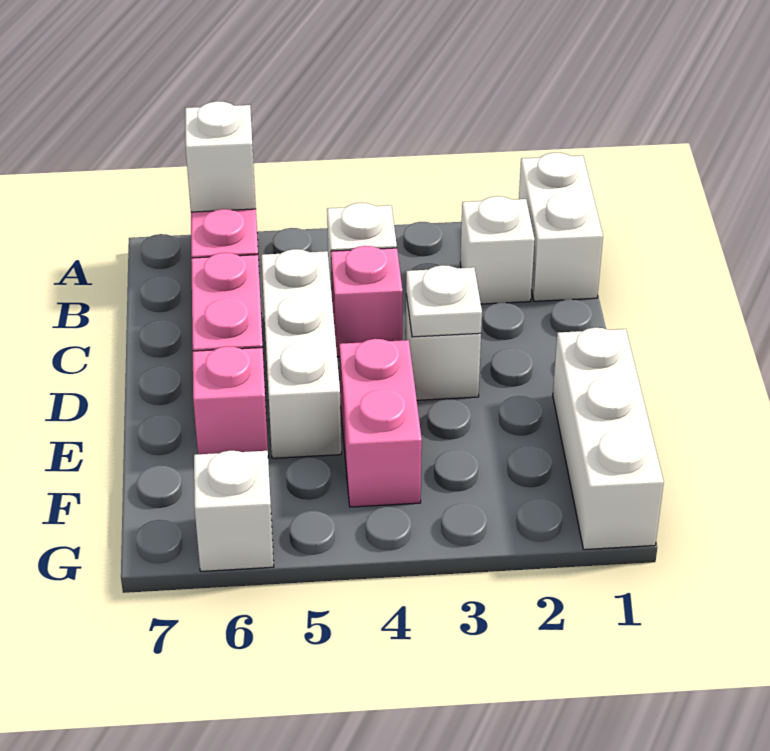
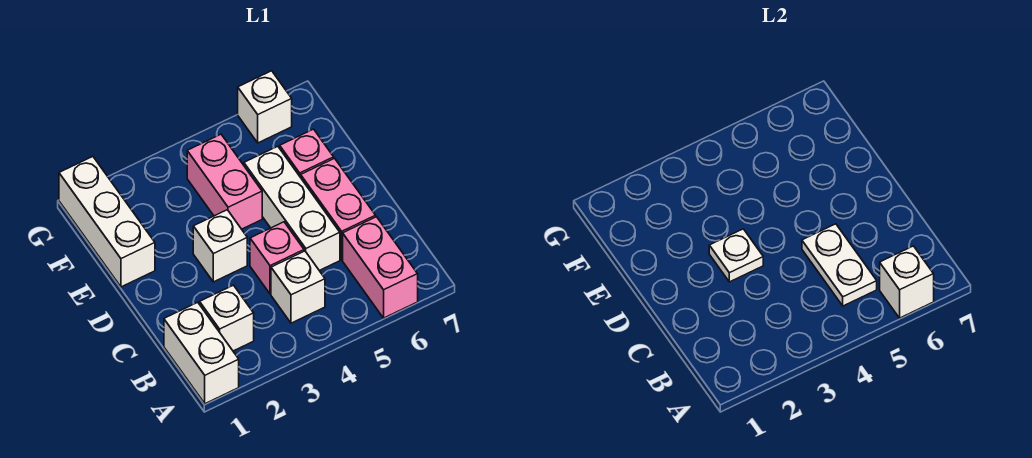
none -> white plate B5:C5 level 2

